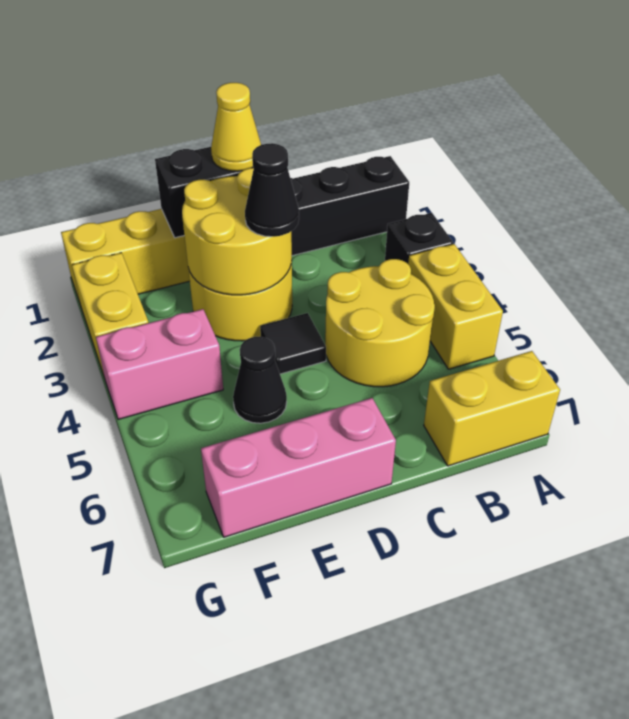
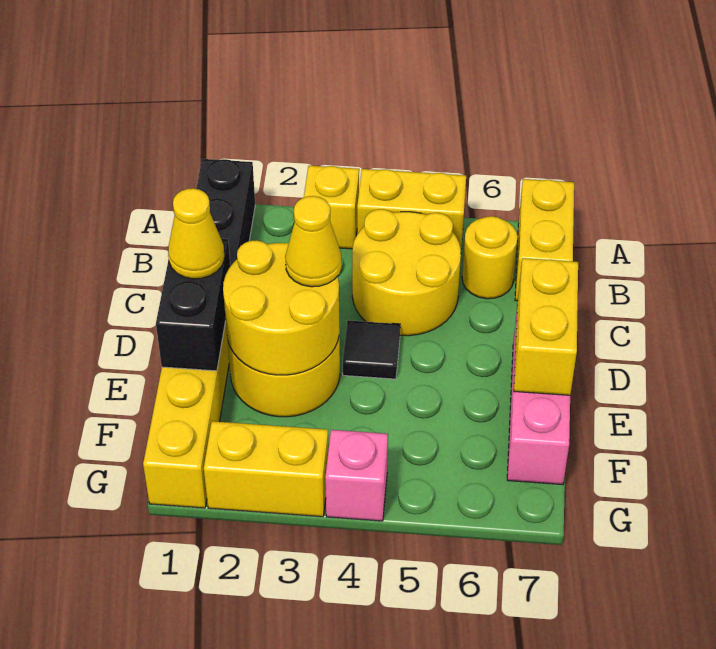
black brick A3 level 1 -> yellow brick A3 level 1
none -> yellow round brick B6 level 1
black cone D3 level 3 -> yellow cone D3 level 3
none -> yellow brick D7:E7 level 2
black cone E5 level 1 -> none
pink brick F4:G4 level 1 -> pink brick G4 level 1

